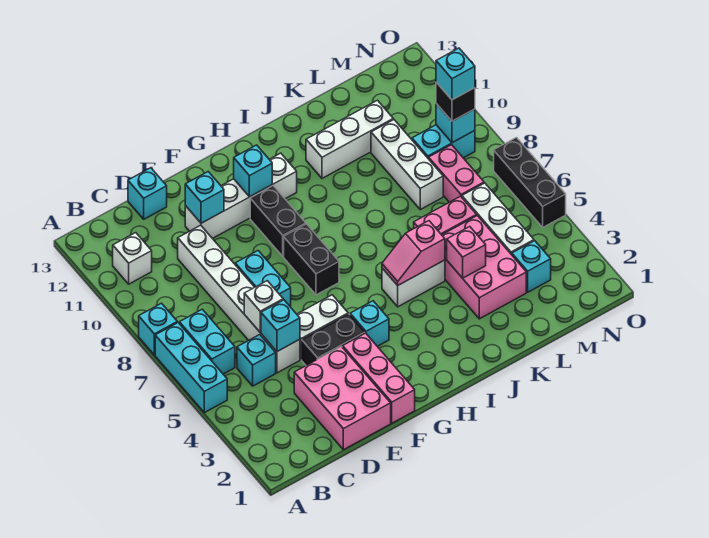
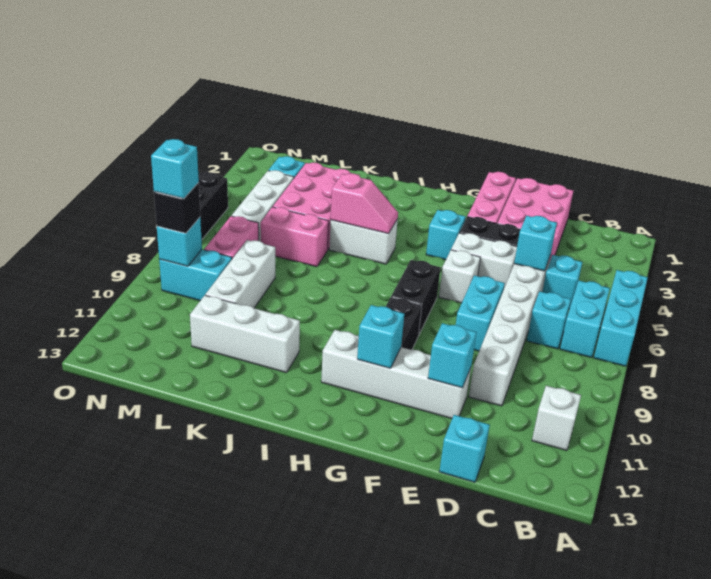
cyan brick A8 level 1 -> cyan brick C7 level 1
white brick D6 level 2 -> white brick F6 level 1
pink brick K4 level 2 -> none

